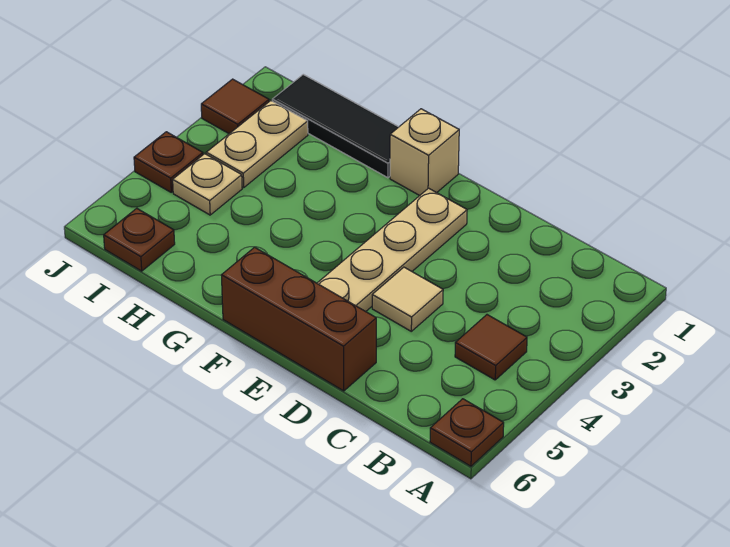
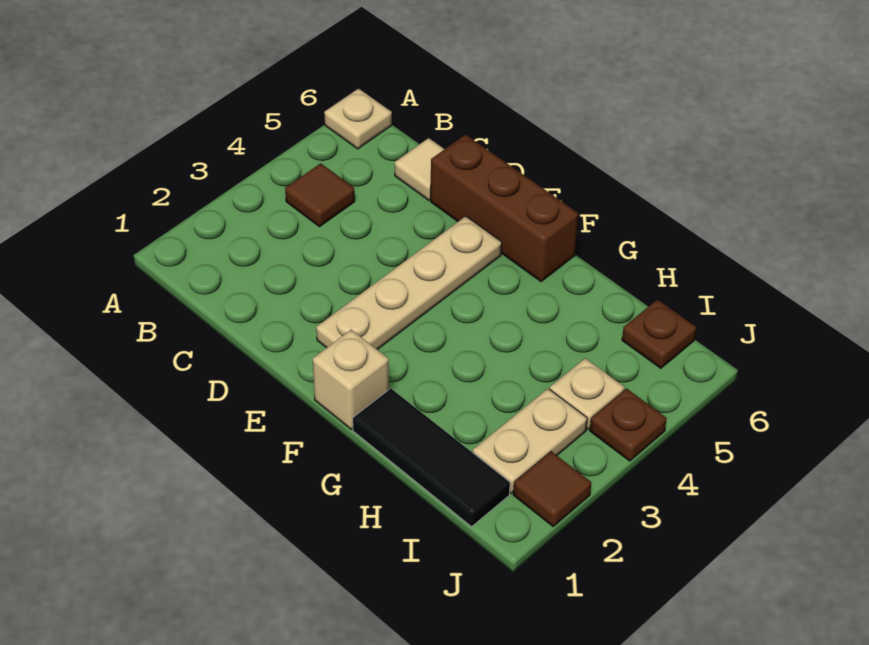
brown plate A6 level 1 -> tan plate A6 level 1
tan tile D4 level 1 -> tan tile C6 level 1

